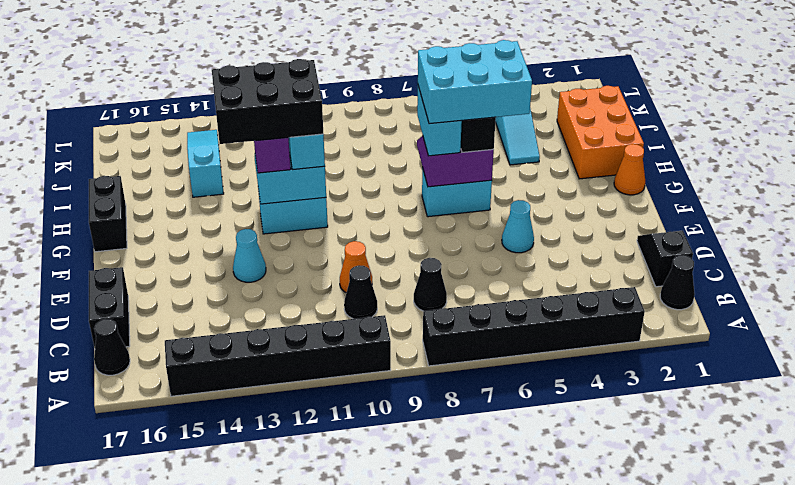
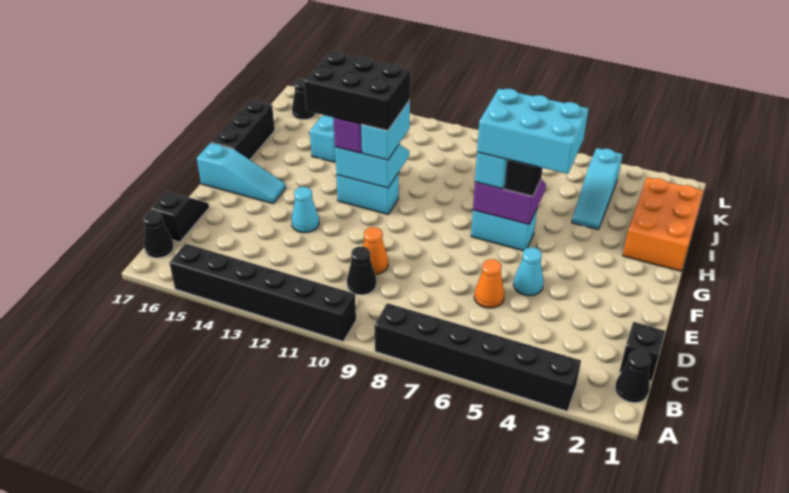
black cone C8 level 1 -> black cone K16 level 1
black brick C17:D17 level 1 -> black slope C17:D17 level 1 top C
none -> cyan slope F15:F17 level 1 top 17
orange cone G1 level 1 -> orange cone D6 level 1
black brick G17:H17 level 1 -> black brick G17:I17 level 1

